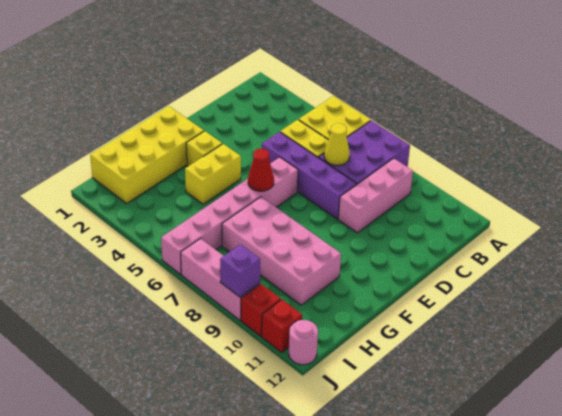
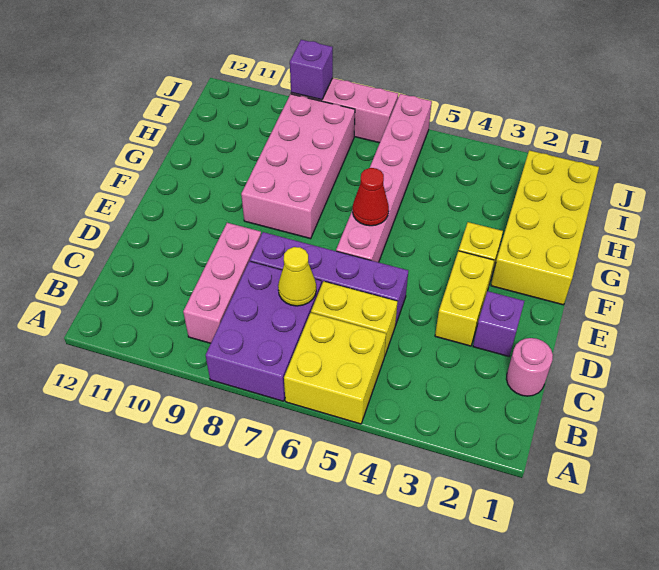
none -> purple brick D2 level 1
yellow brick F4:G4 level 1 -> yellow brick D3:E3 level 1
pink brick G7:H10 level 1 -> pink brick F8:I9 level 1
red brick J10 level 1 -> none
red brick J11 level 1 -> none
pink round brick J12 level 1 -> pink round brick C1 level 1

